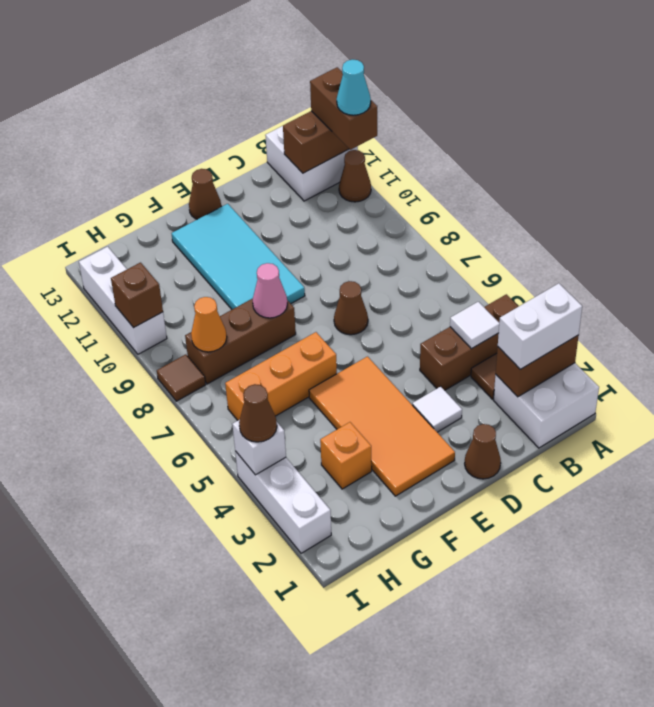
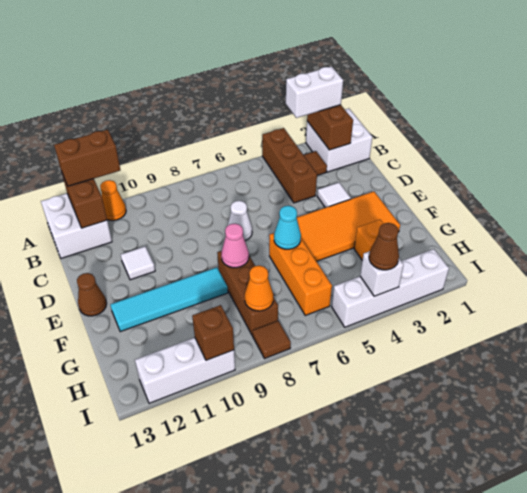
white brick A2:B2 level 3 -> white brick A2:A3 level 3
brown cone A11 level 1 -> orange cone A11 level 1
cyan cone A11 level 4 -> cyan cone F6 level 2
white tile B4 level 2 -> white tile D11 level 1
brown cone D1 level 1 -> none
brown cone D7 level 1 -> white cone D7 level 1
cyan tile E9:F12 level 1 -> cyan tile F9:F12 level 1
white brick I2:I4 level 1 -> white brick I2:I5 level 1

